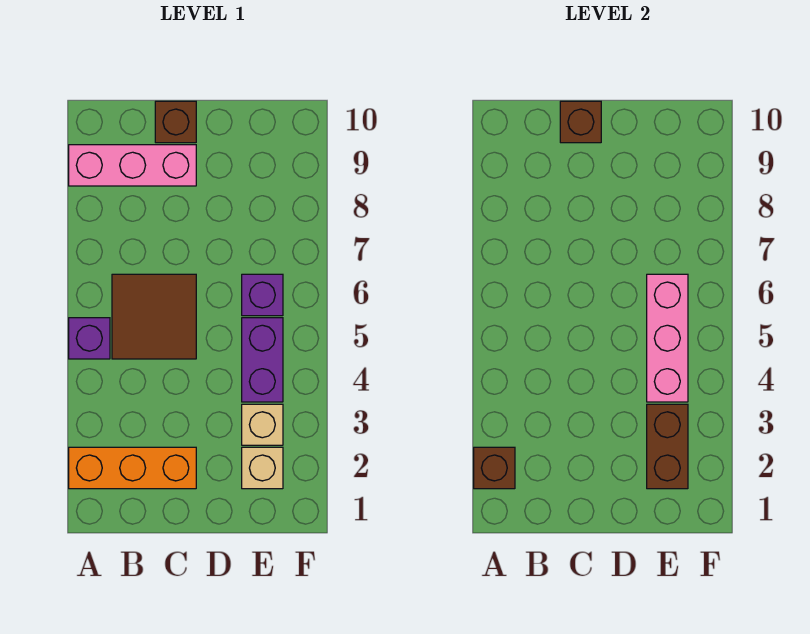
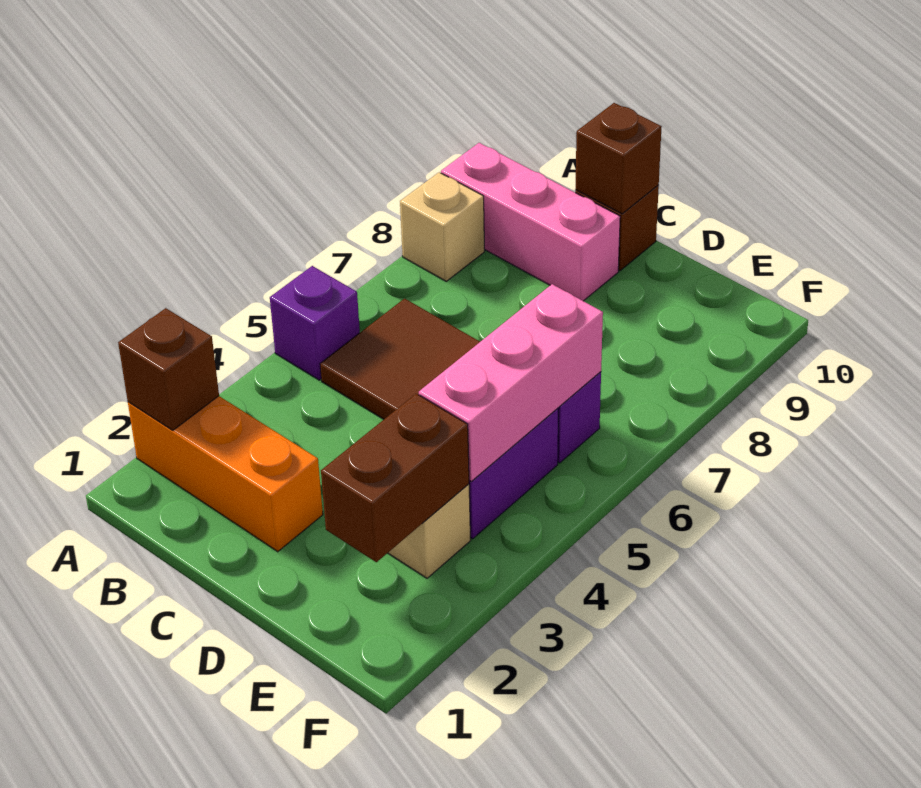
tan brick E2 level 1 -> tan brick A8 level 1

